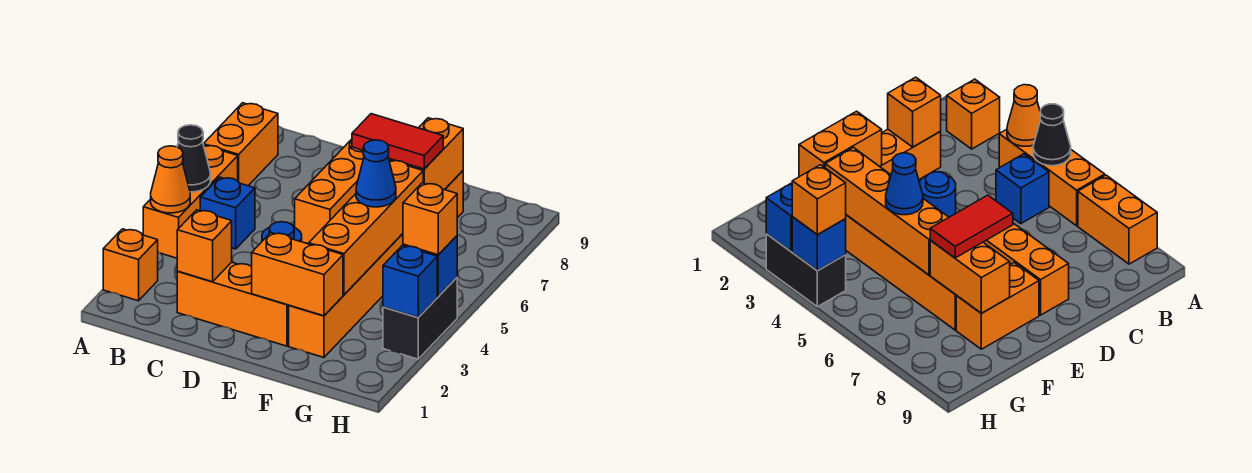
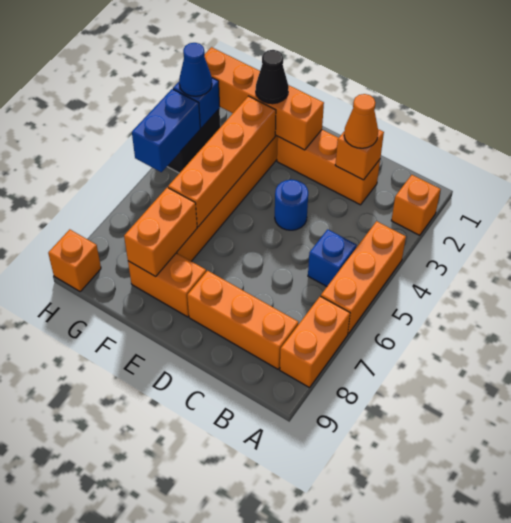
orange cone A4 level 2 -> orange cone C2 level 3
black cone A5 level 2 -> black cone F2 level 3
orange brick D6:D8 level 1 -> orange brick B8:D8 level 1
orange brick E2:F2 level 2 -> orange brick E2:H2 level 2
red tile E7:F7 level 3 -> none
blue cone F5 level 3 -> blue cone H3 level 3
blue brick H4 level 2 -> blue brick H4:H5 level 2
orange brick H4 level 3 -> orange brick H9 level 1

